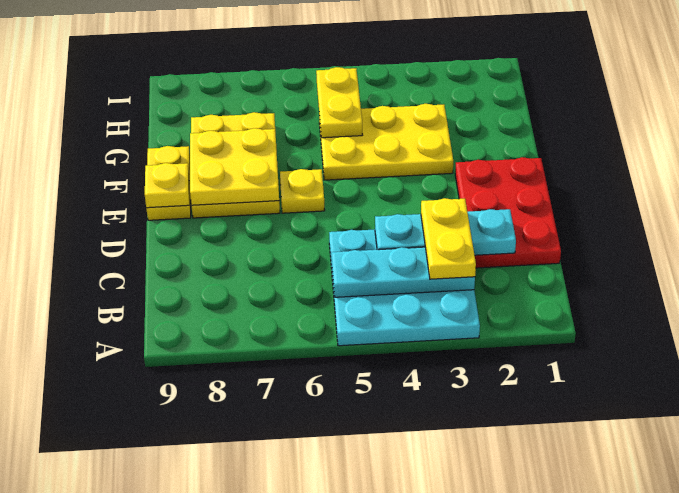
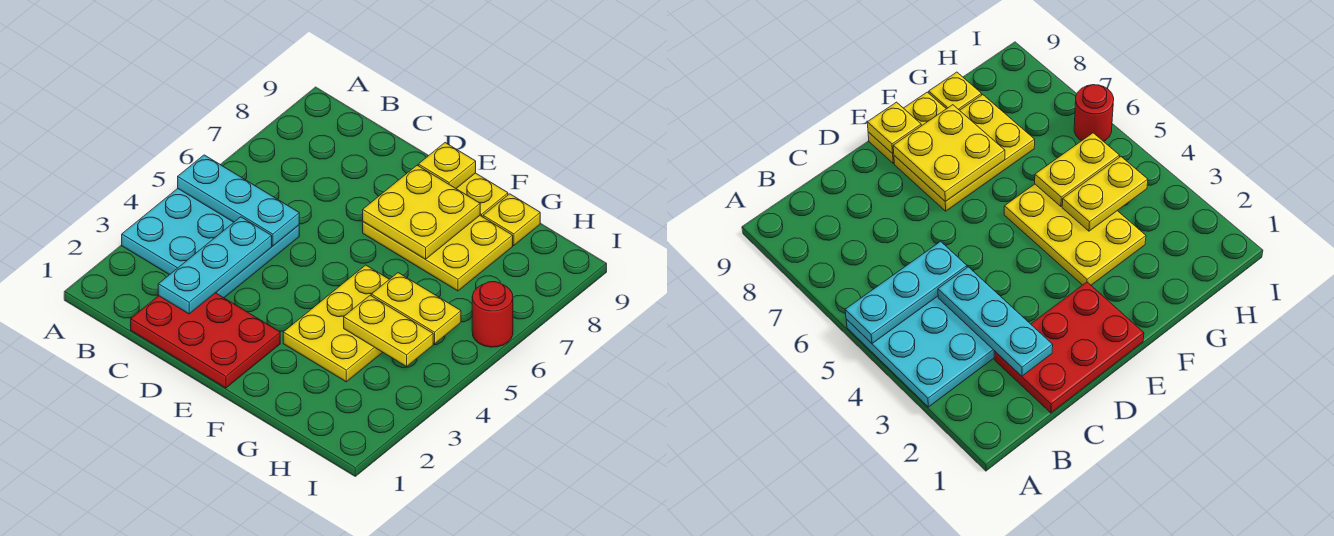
cyan plate B3:B5 level 2 -> cyan plate A5:C5 level 2
yellow plate B3:C3 level 3 -> yellow plate G4:H4 level 2
yellow plate E6 level 1 -> yellow plate G9 level 1
none -> red round brick I6 level 1

